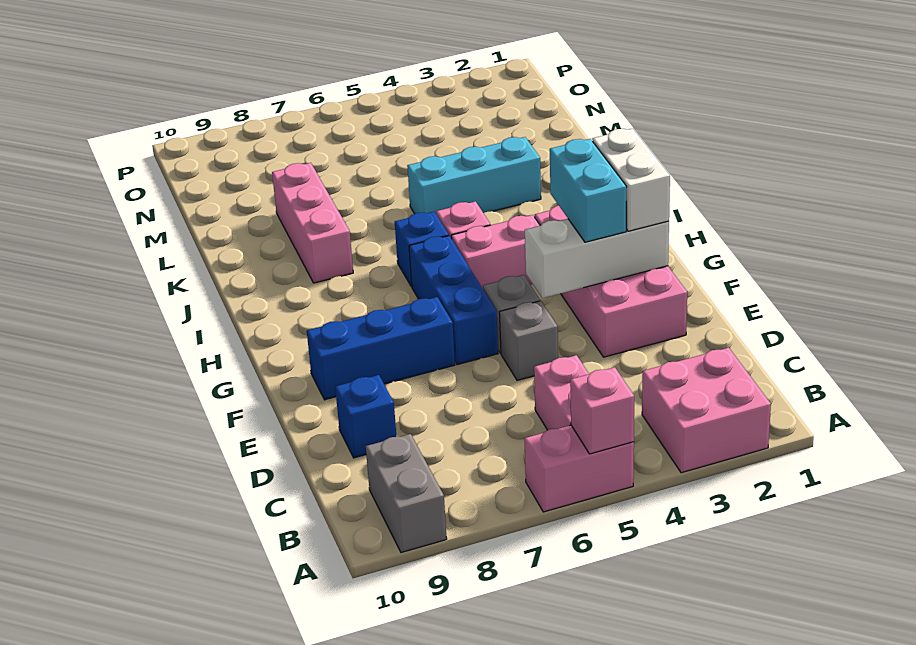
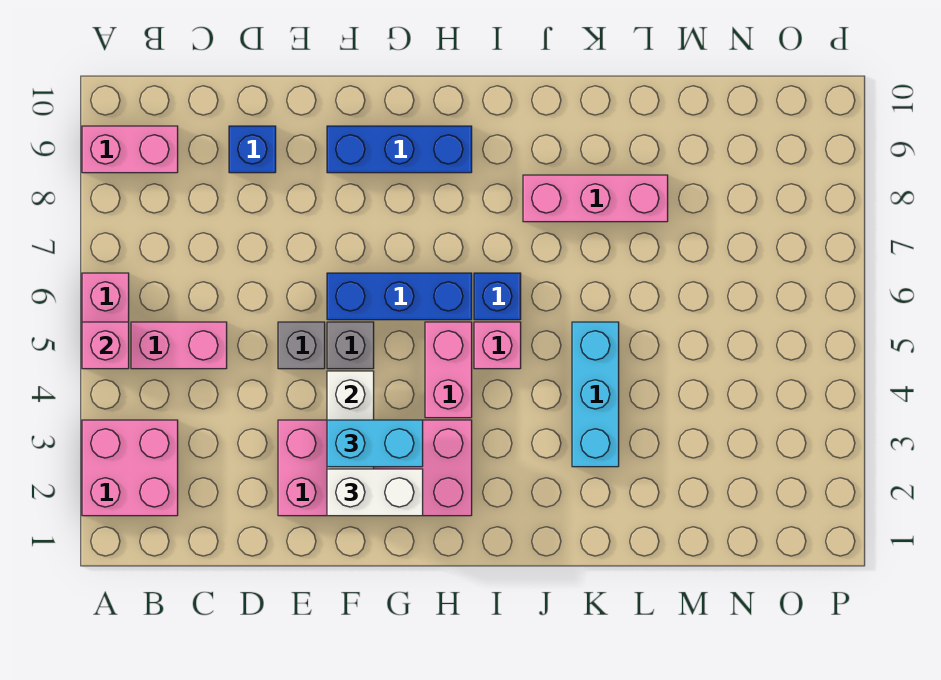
grey brick A9:B9 level 1 -> pink brick A9:B9 level 1
blue brick F7:F9 level 1 -> blue brick F9:H9 level 1

